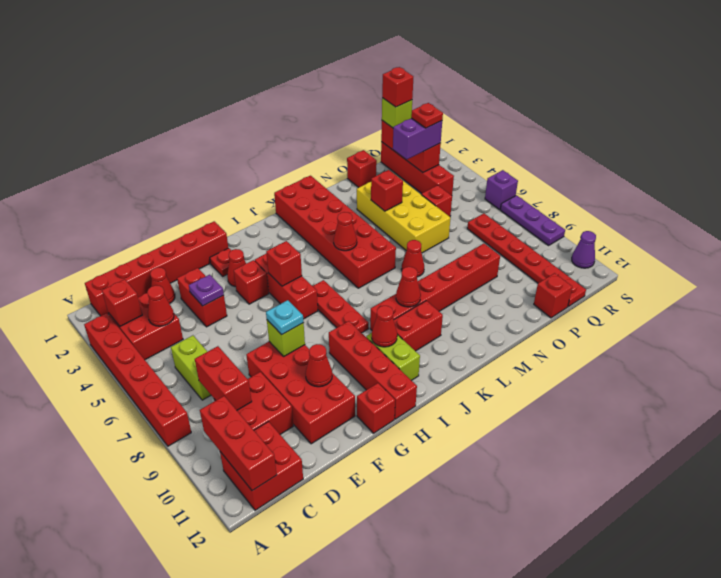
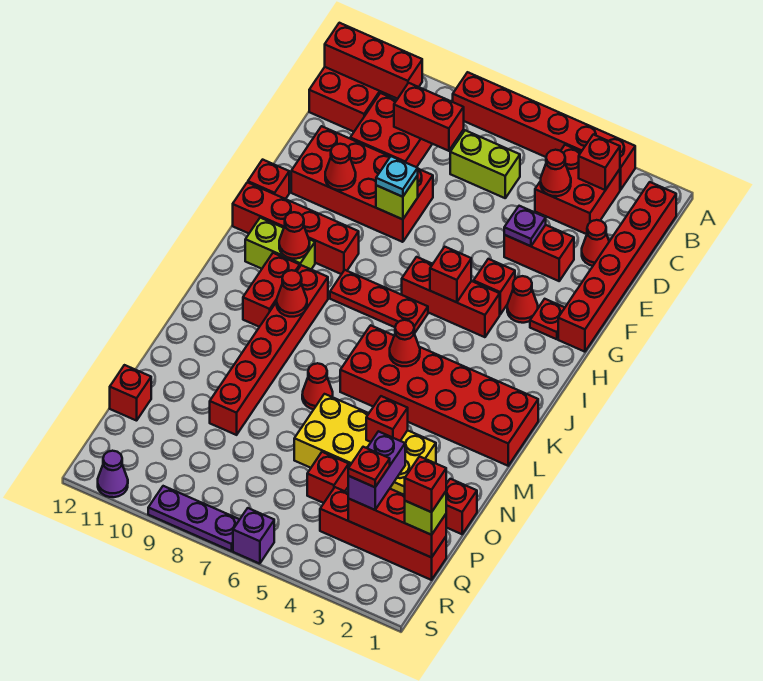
red plate Q7:Q12 level 1 -> none

